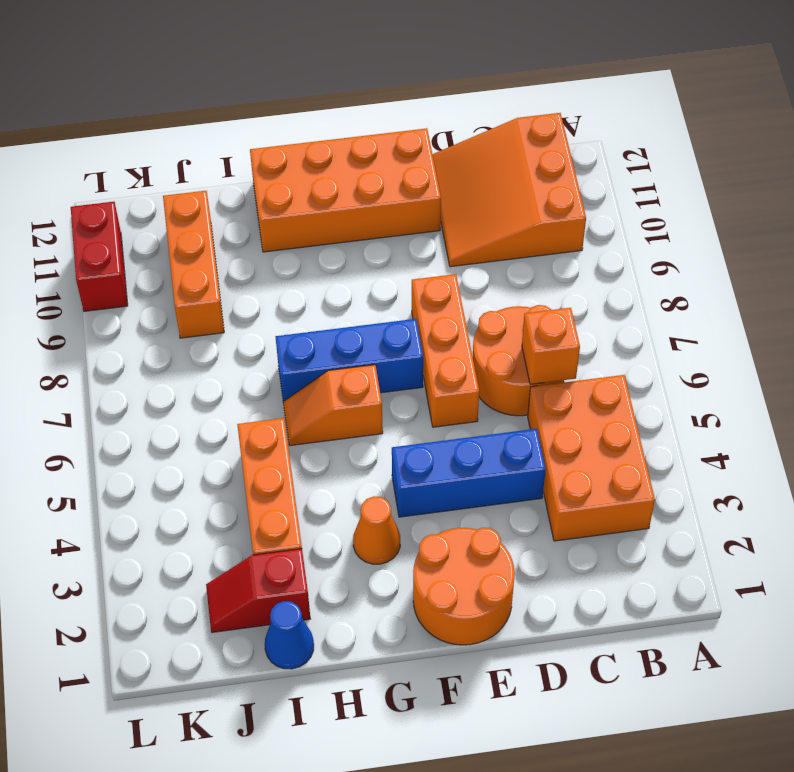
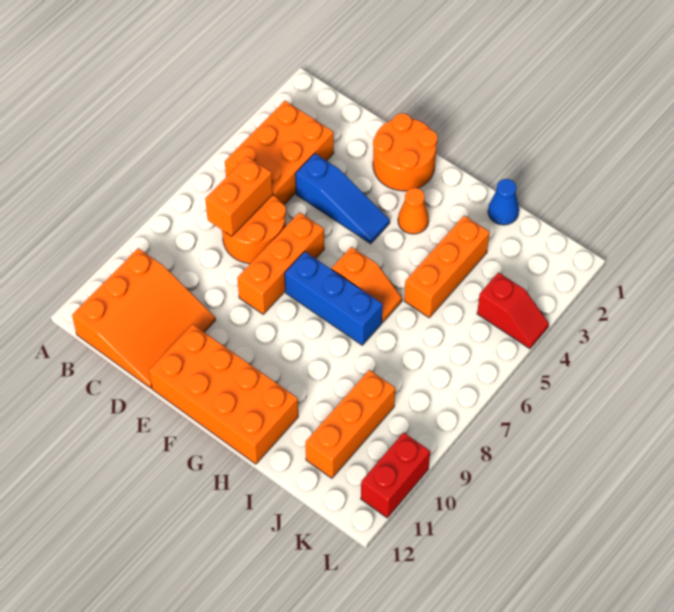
orange brick C6 level 2 -> orange brick C6:C7 level 2
blue brick D4:F4 level 1 -> blue slope D4:F4 level 1 top D
red slope I2:J2 level 1 top I -> red slope K4:L4 level 1 top K

